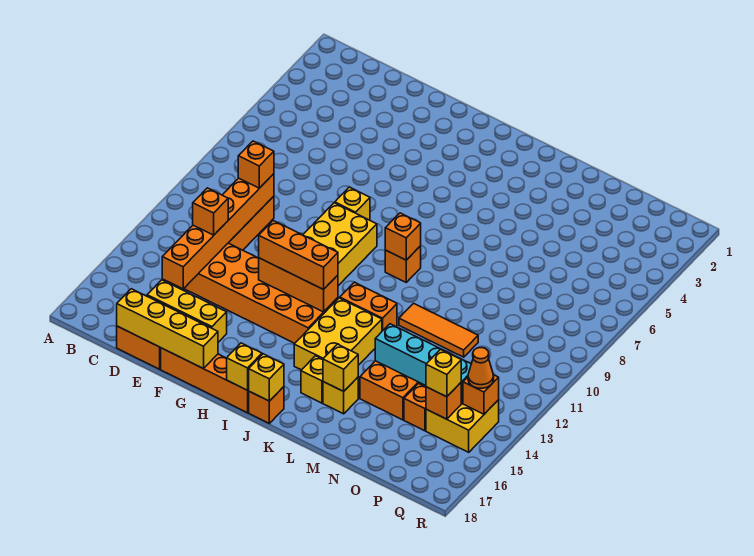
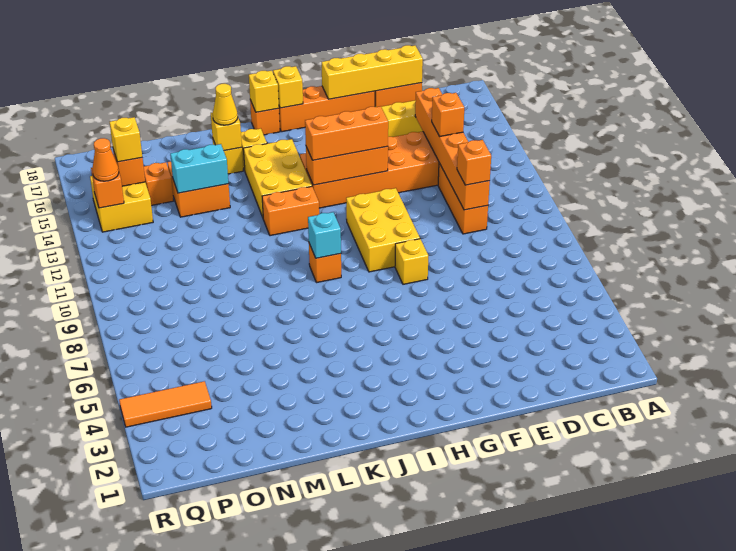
orange brick J9 level 2 -> cyan brick J9 level 2
orange tile L11:N11 level 1 -> orange tile P4:R4 level 1
none -> yellow cone L16 level 3
cyan brick M14:P14 level 2 -> cyan brick M14:N14 level 2

